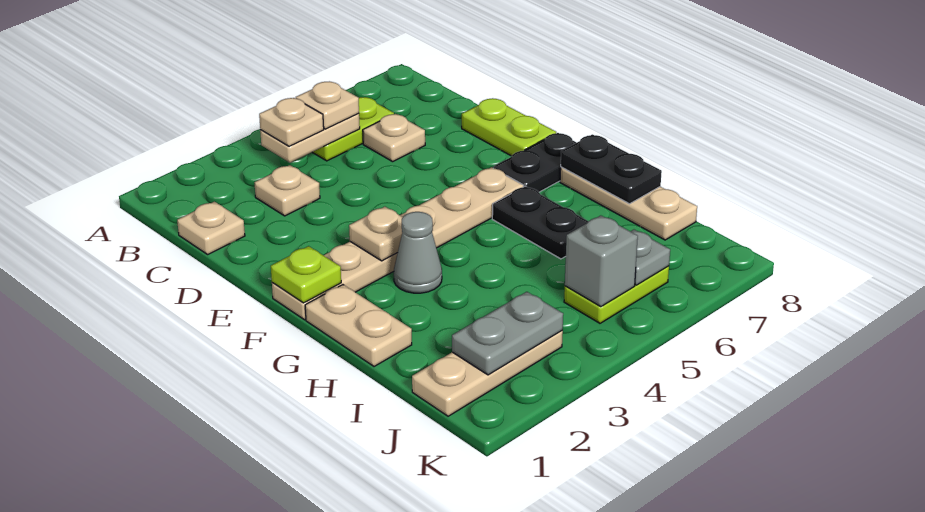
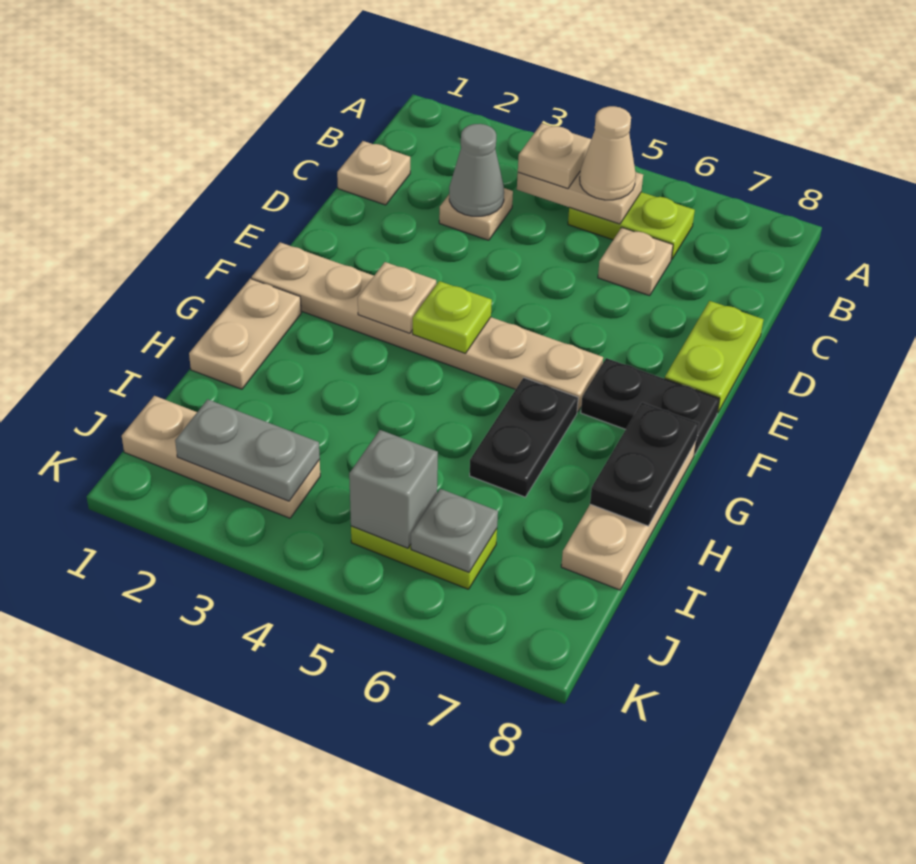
tan plate B5 level 3 -> tan cone B5 level 3
lime plate F1 level 2 -> lime plate F4 level 2
grey cone G3 level 1 -> grey cone C3 level 2

